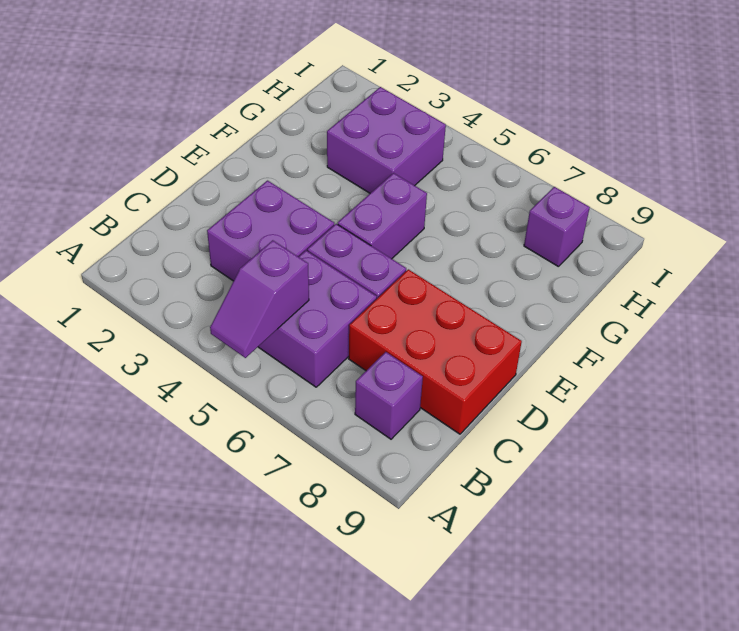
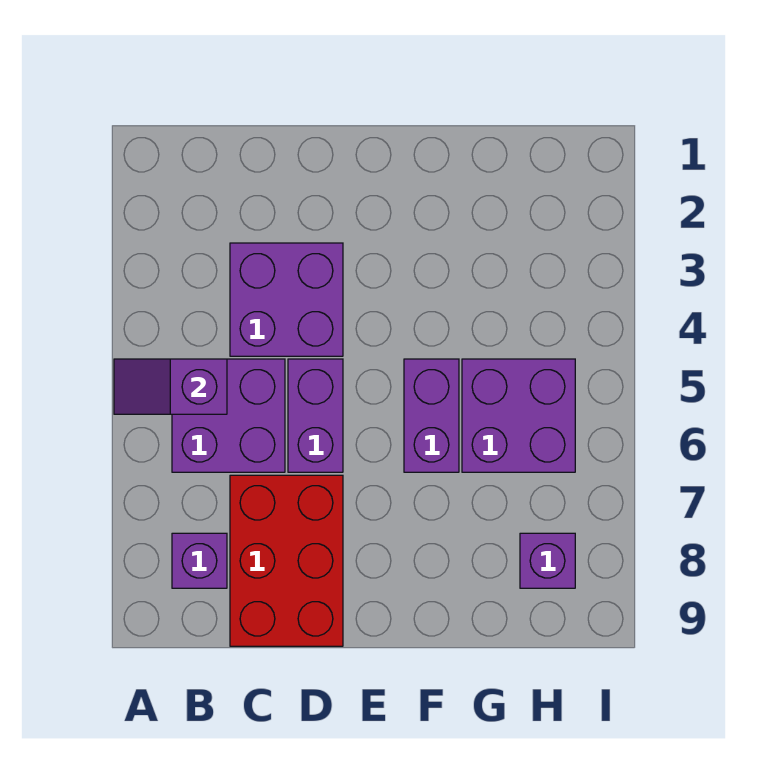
purple brick E5:F5 level 1 -> purple brick F5:F6 level 1
purple brick G3:H4 level 1 -> purple brick G5:H6 level 1

